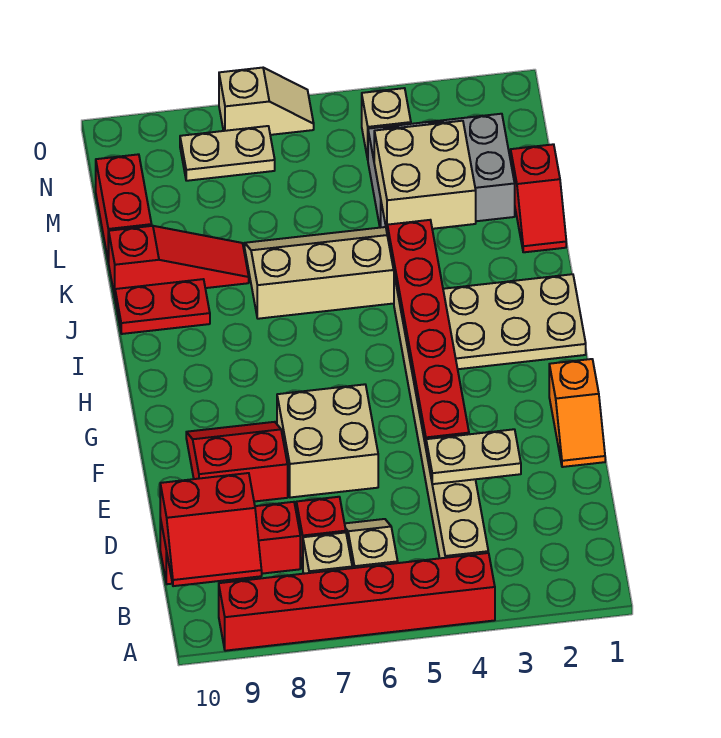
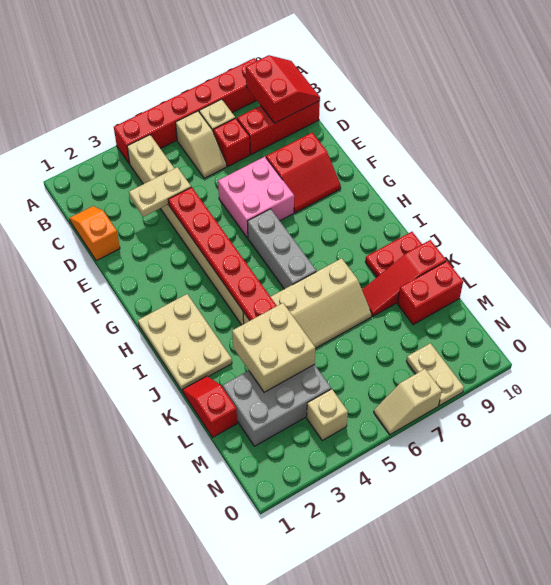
red slope B9:C10 level 2 top C -> red slope B9:C10 level 2 top 9
orange slope E1:F1 level 1 top F -> orange slope C1:D1 level 1 top D
tan brick E6:F7 level 1 -> pink brick E6:F7 level 1
none -> grey brick G6:I6 level 1
tan plate H1:I3 level 1 -> tan plate H1:J2 level 1
red brick L10:M10 level 1 -> red brick L9:L10 level 1
tan plate N7:N8 level 1 -> tan plate N8:O8 level 1

